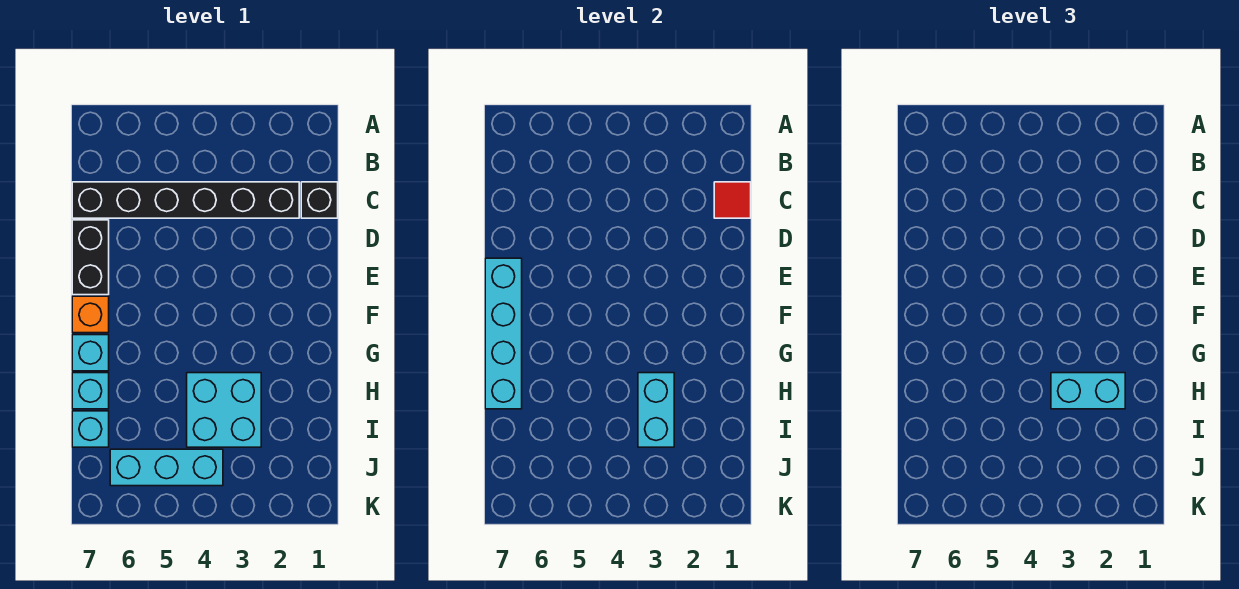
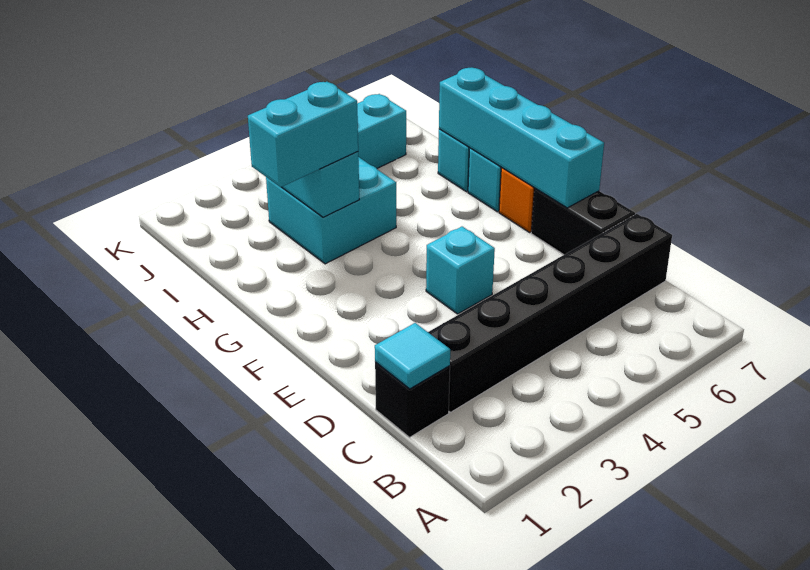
red tile C1 level 2 -> cyan tile C1 level 2
cyan brick I7 level 1 -> cyan brick E4 level 1

